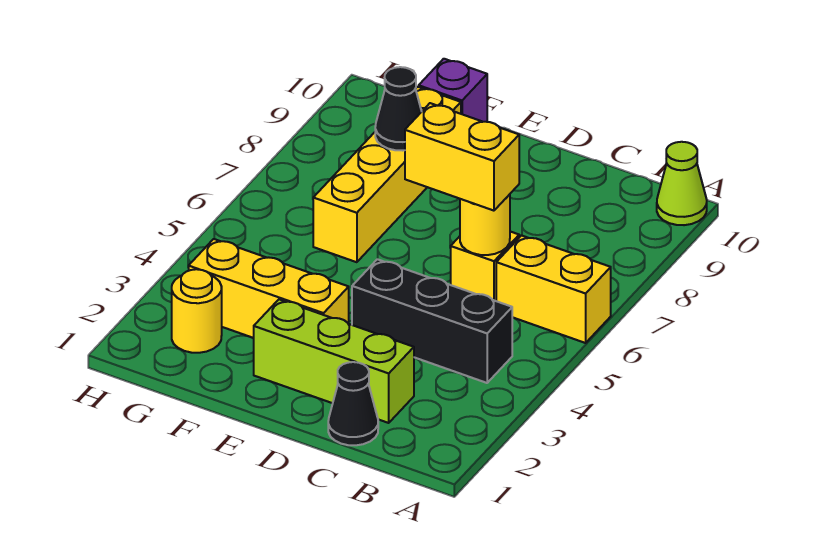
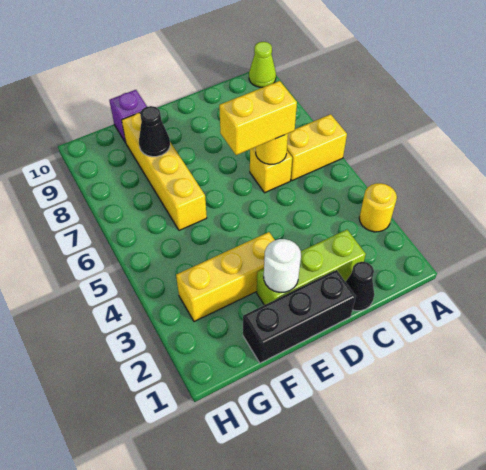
black brick B4:D4 level 1 -> black brick D1:F1 level 1
none -> white round brick E2 level 2
yellow round brick G2 level 1 -> yellow round brick A3 level 1

